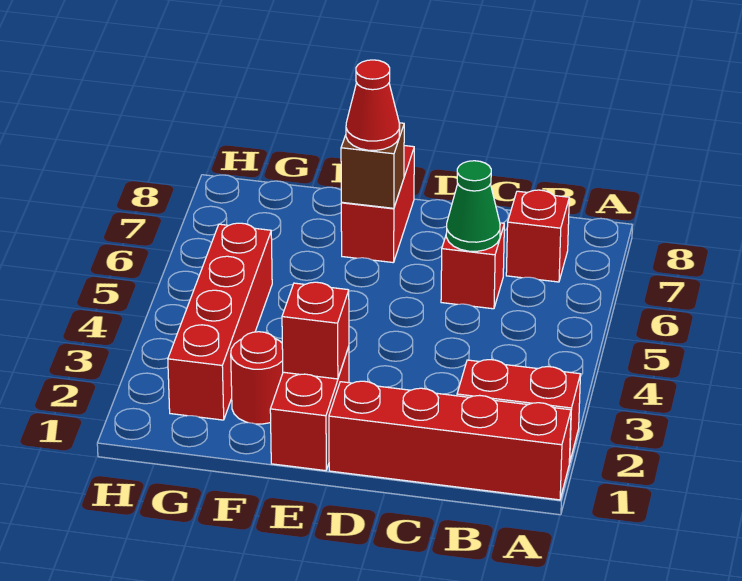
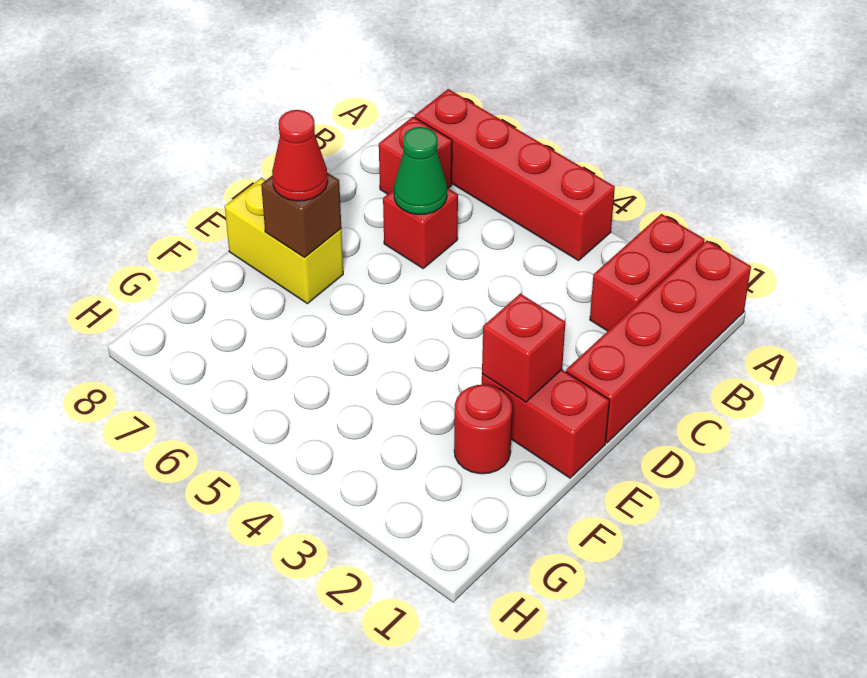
red brick E7:E8 level 1 -> yellow brick E7:E8 level 1
red brick G2:G5 level 1 -> red brick A4:A7 level 1

